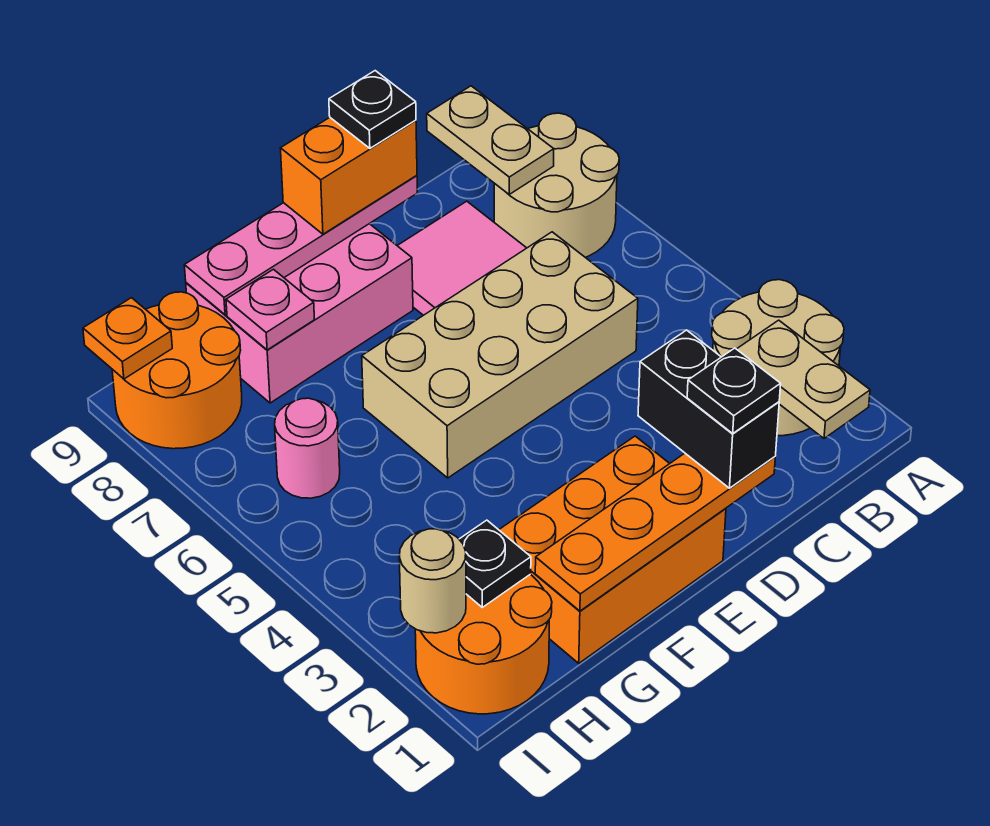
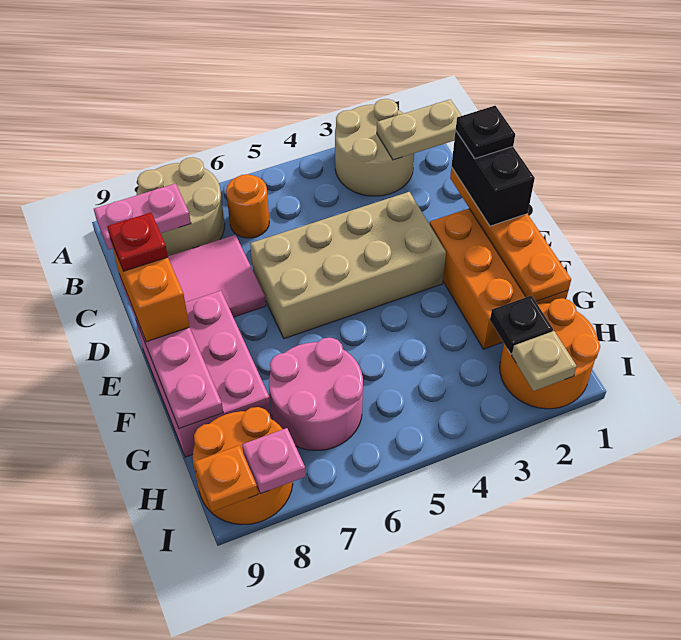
none -> orange round brick B6 level 1
tan plate B8:B9 level 2 -> pink plate B8:B9 level 2
tan brick C5:F6 level 1 -> tan brick D3:E6 level 1
black brick D1:D2 level 3 -> black brick D1:E1 level 3
black plate D9 level 4 -> red plate D9 level 4
pink plate G8 level 2 -> pink plate I8 level 2
pink round brick H6 level 1 -> pink round brick G6:H7 level 1
tan round brick I2 level 2 -> tan plate I2 level 2

